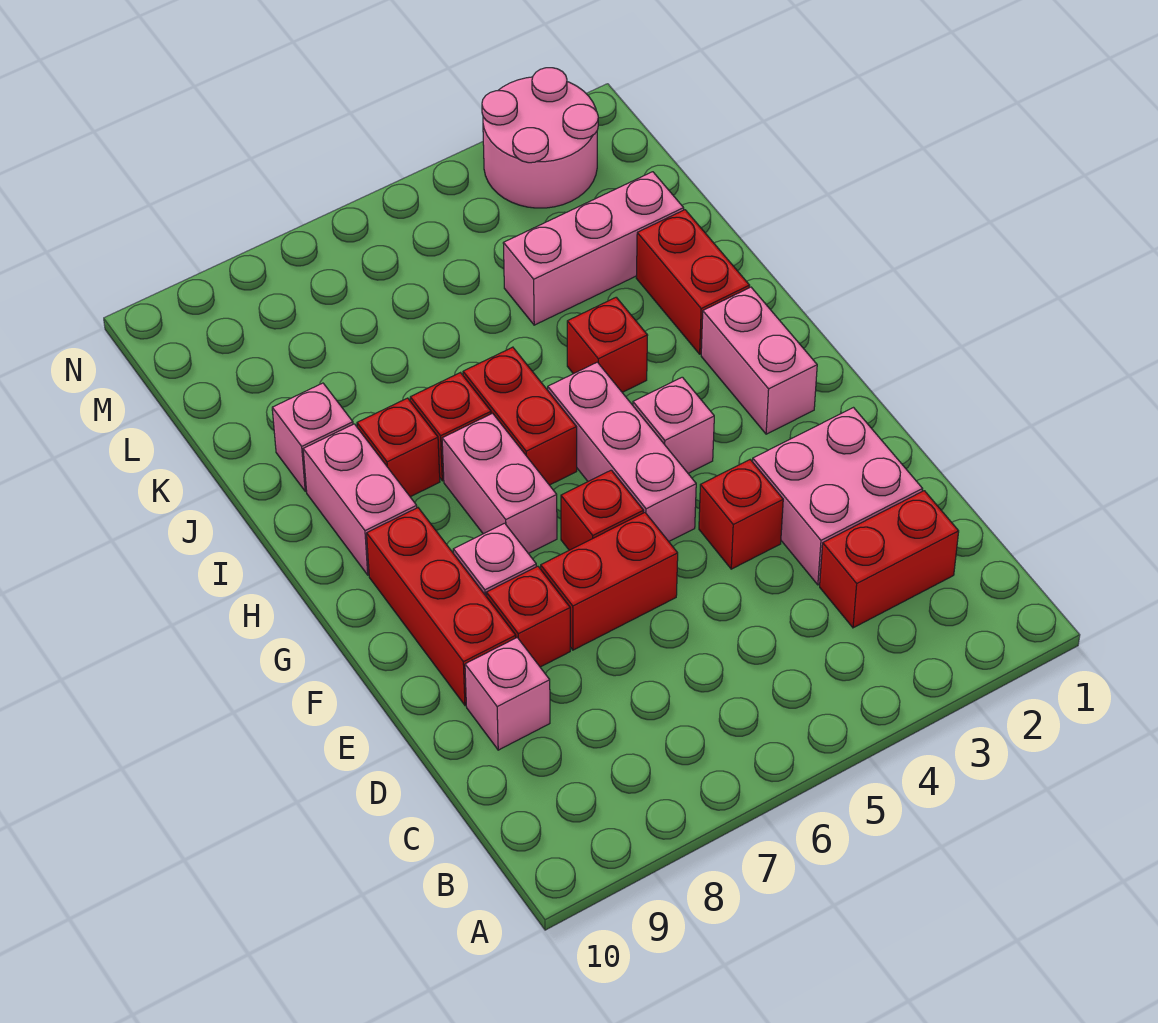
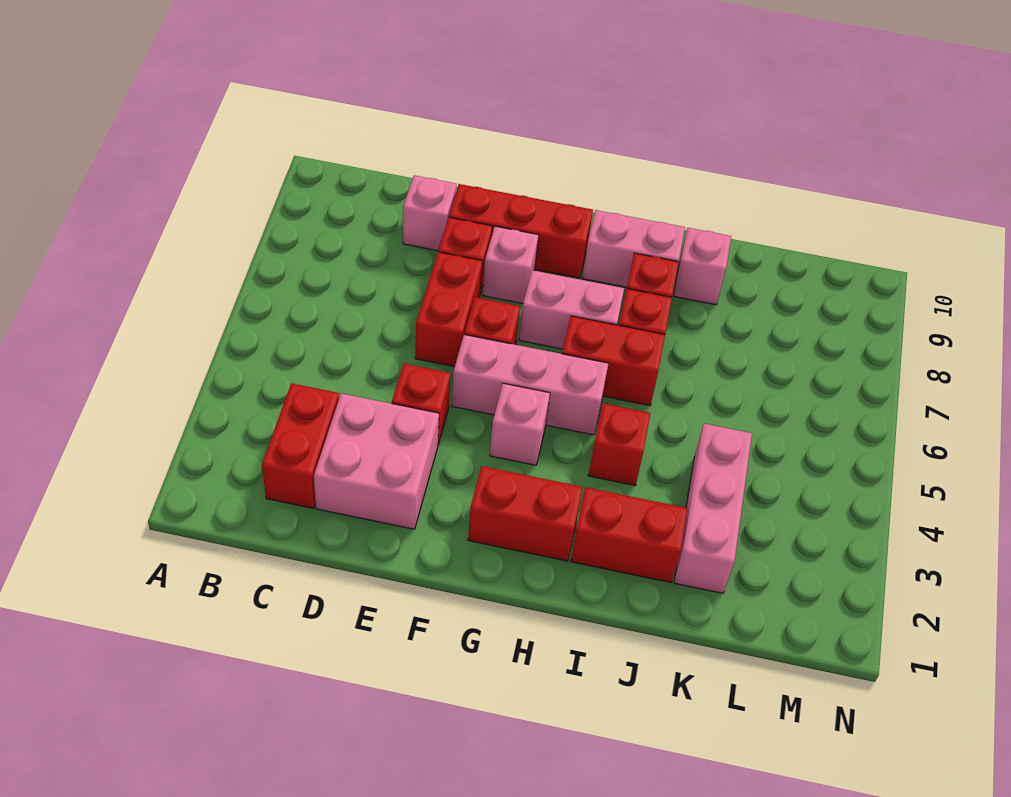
pink brick G2:H2 level 1 -> red brick G2:H2 level 1
pink round brick M2:N3 level 1 -> none

